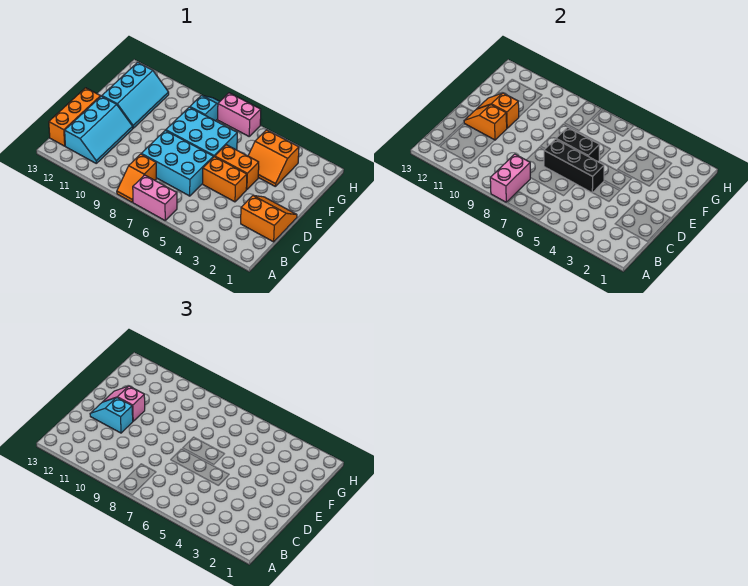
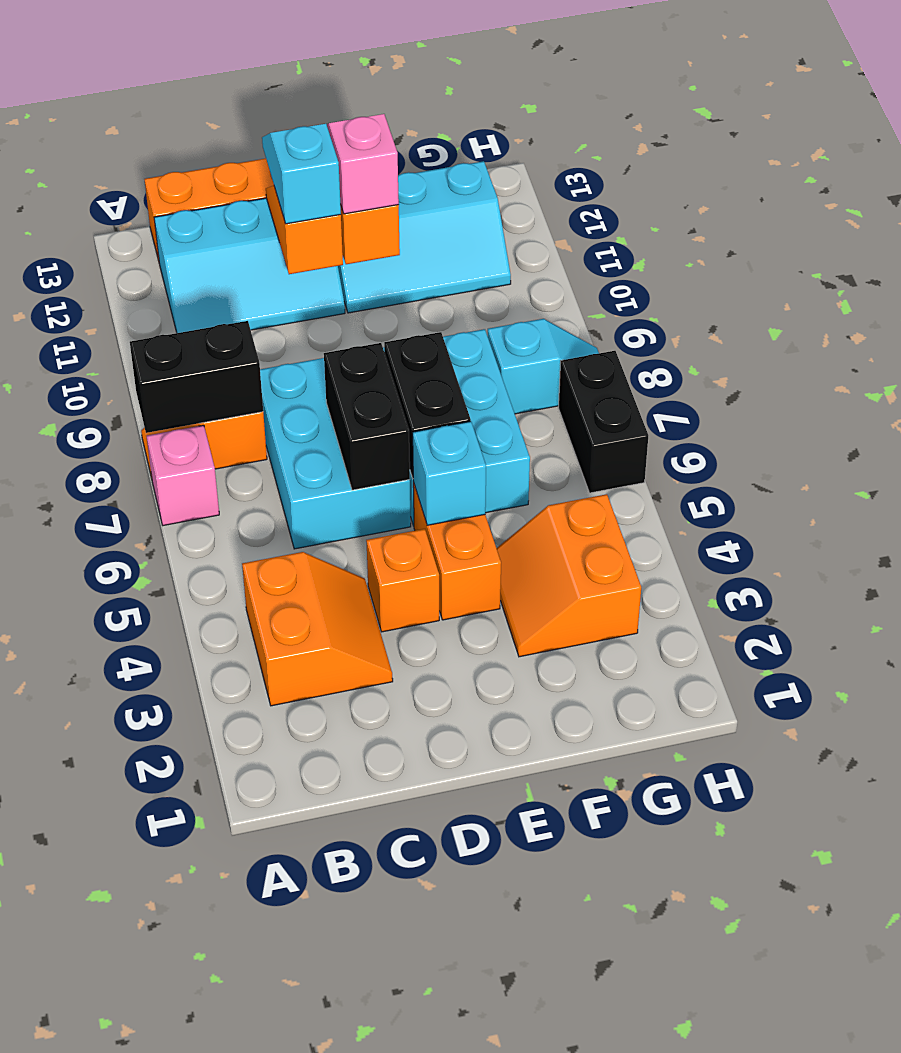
pink brick A6:A7 level 1 -> pink brick A7 level 1
pink brick A8:B8 level 2 -> black brick A8:B8 level 2
orange slope C1:D2 level 1 top C -> orange slope B3:C4 level 1 top B
orange brick D4:D5 level 1 -> orange brick D4 level 1
black brick D5:D7 level 2 -> black brick D6:D7 level 2
none -> cyan brick E5 level 2
pink brick H6:H7 level 1 -> black brick H6:H7 level 1

